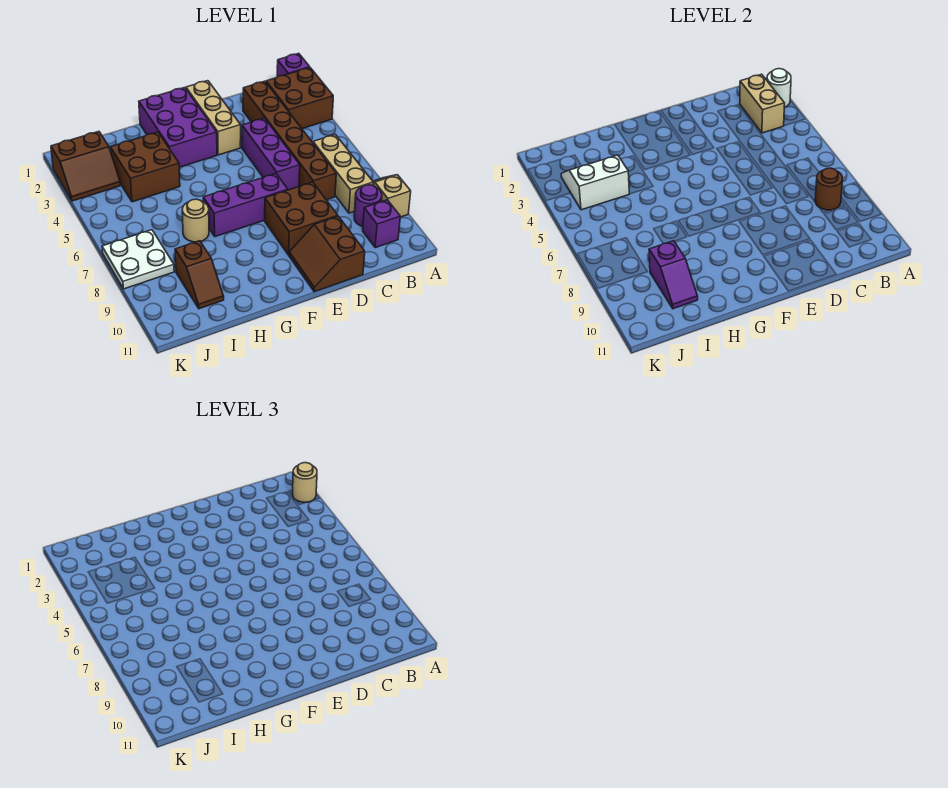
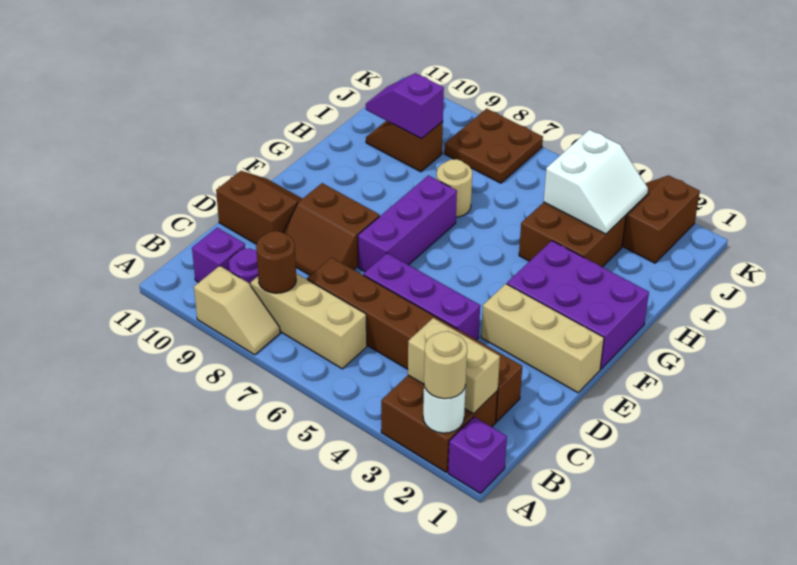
brown brick D8:E9 level 1 -> brown slope D8:E9 level 1 top E
white plate J7:K8 level 1 -> brown plate J7:K8 level 1

